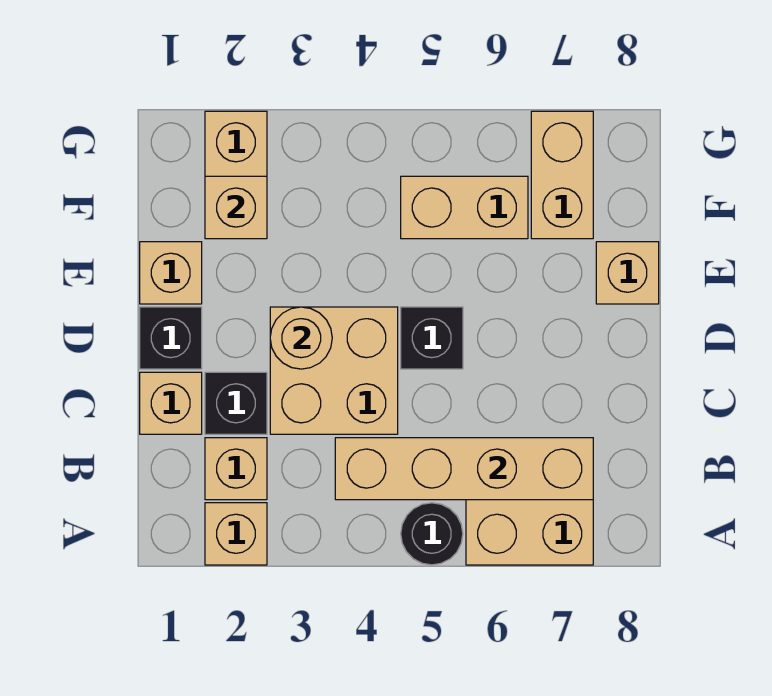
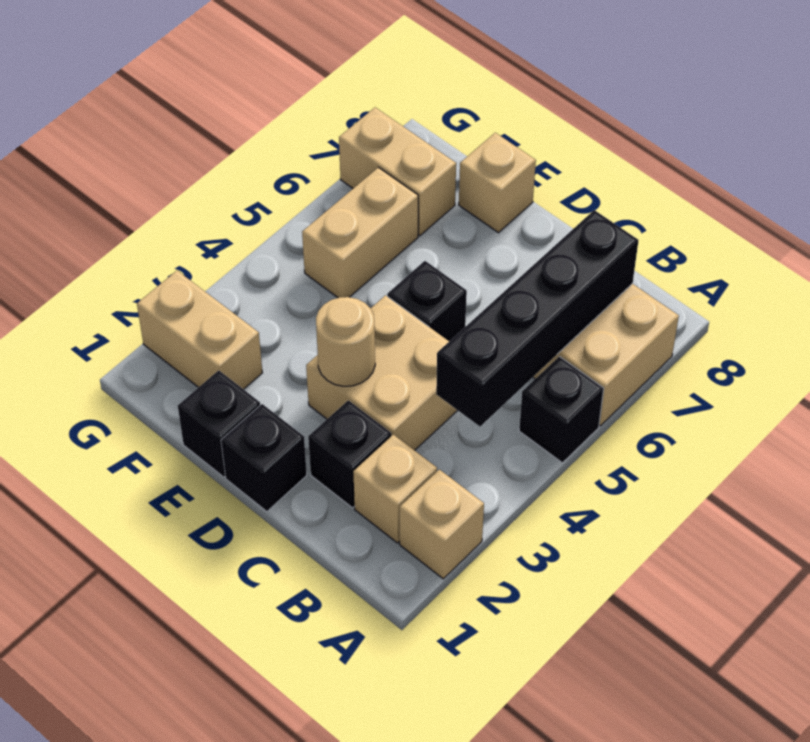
black round brick A5 level 1 -> black brick A5 level 1
tan brick B4:B7 level 2 -> black brick B4:B7 level 2
tan brick C1 level 1 -> none
tan brick E1 level 1 -> black brick E1 level 1
tan brick F2 level 2 -> none

